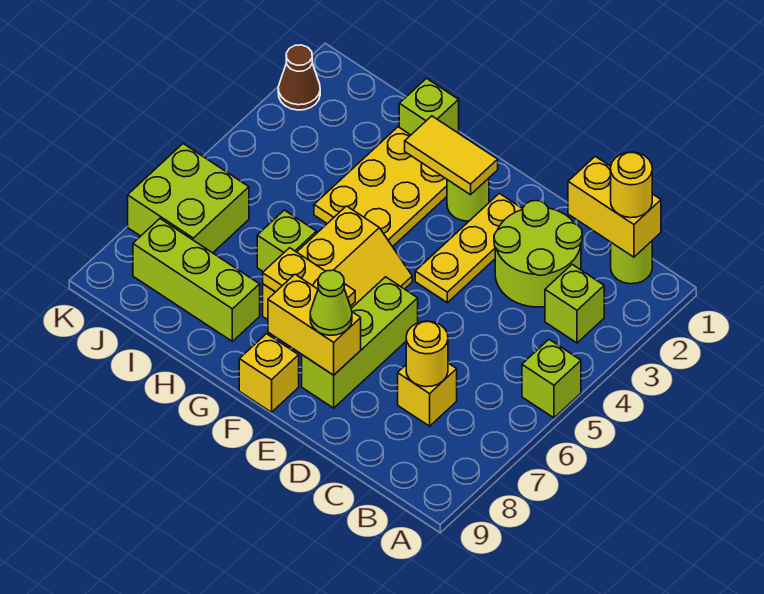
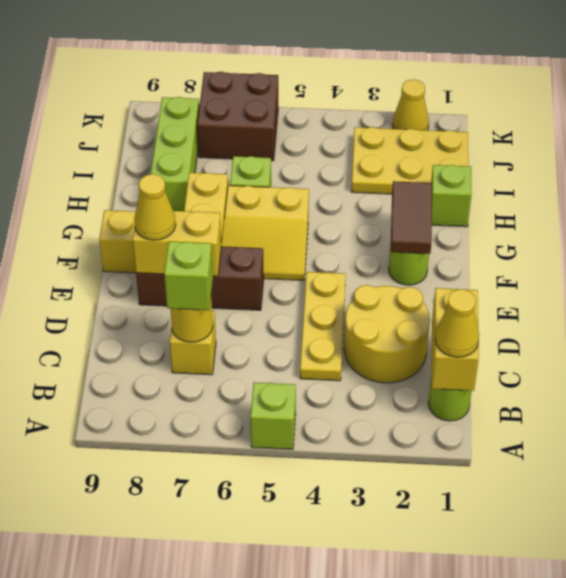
yellow round brick B1 level 3 -> yellow cone B1 level 3
lime brick B3 level 1 -> lime brick C7 level 3
lime round brick C2:D3 level 1 -> yellow round brick C2:D3 level 1
yellow plate E2:E4 level 1 -> yellow plate C4:E4 level 1
lime brick E6:E8 level 1 -> brown brick E6:E8 level 1
yellow brick E8:F8 level 2 -> yellow brick E7:E8 level 2
lime cone E8 level 3 -> yellow cone E8 level 3
yellow tile F2:G2 level 2 -> brown tile F2:G2 level 2
yellow plate G2:H4 level 1 -> yellow plate I1:J3 level 1
lime brick J6:K7 level 1 -> brown brick J6:K7 level 1
brown cone K2 level 1 -> yellow cone K2 level 1

